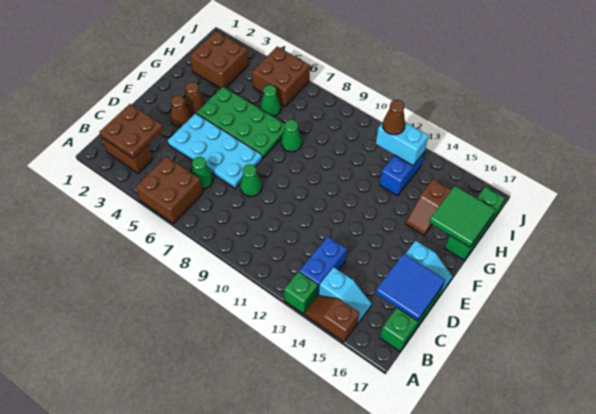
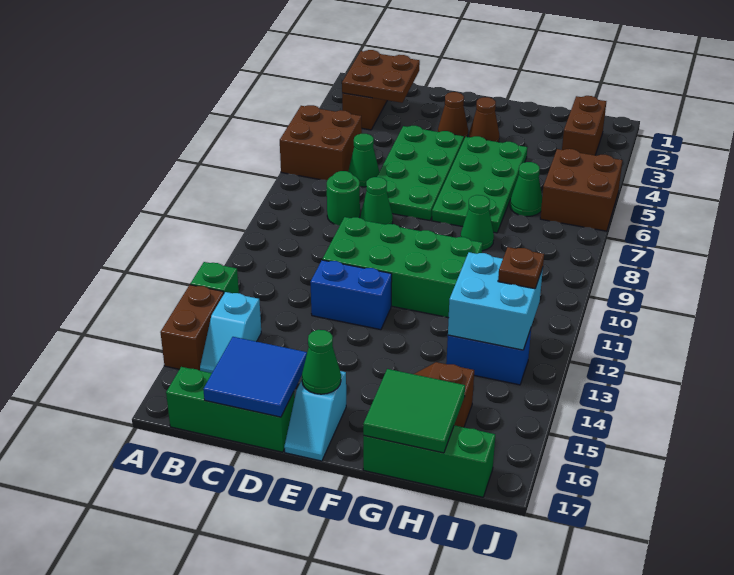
brown slope A14:A15 level 1 top 15 -> brown brick A14:A15 level 1
blue brick B13:C13 level 1 -> blue brick D12:E12 level 1
none -> green round brick C8 level 1
cyan plate D4:E7 level 1 -> green plate D4:E7 level 1
none -> green brick D10:G11 level 1
none -> green cone E16 level 2
brown brick H2:I3 level 1 -> brown brick I2:I3 level 1
cyan brick I12:I13 level 2 -> cyan brick H12:I13 level 2
brown cone I12 level 3 -> brown plate I12 level 3

